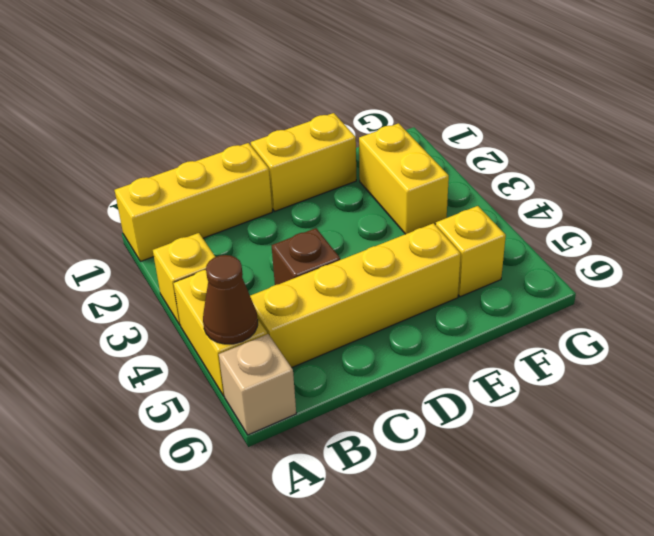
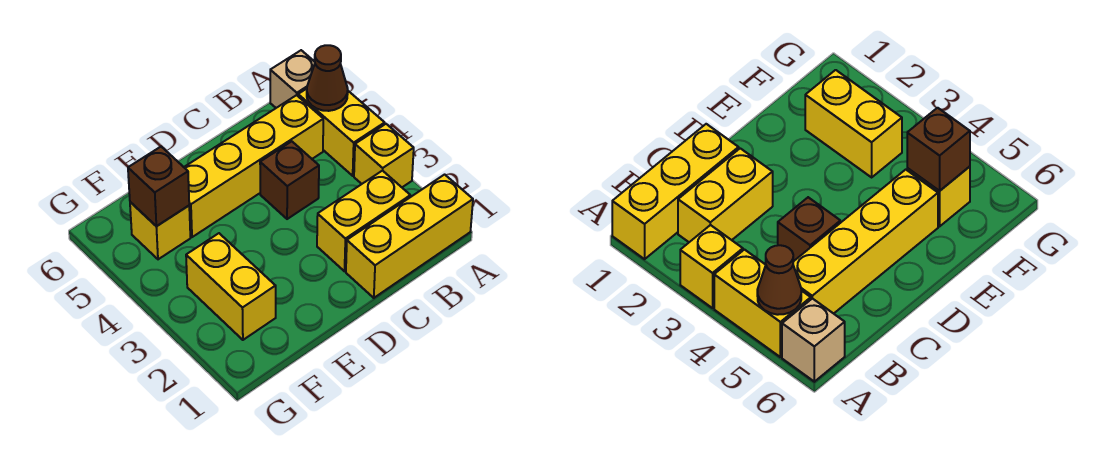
yellow brick D1:E1 level 1 -> yellow brick B2:C2 level 1
none -> brown brick F5 level 2

